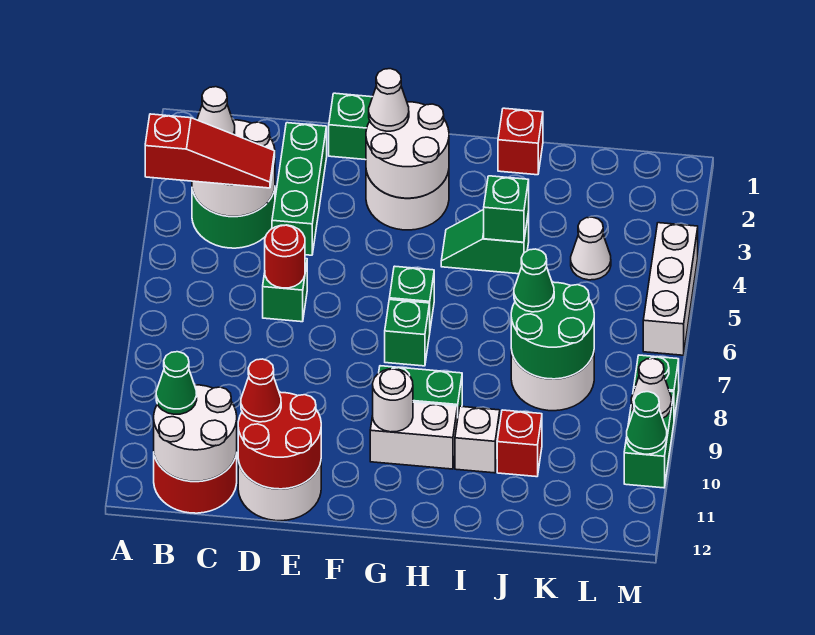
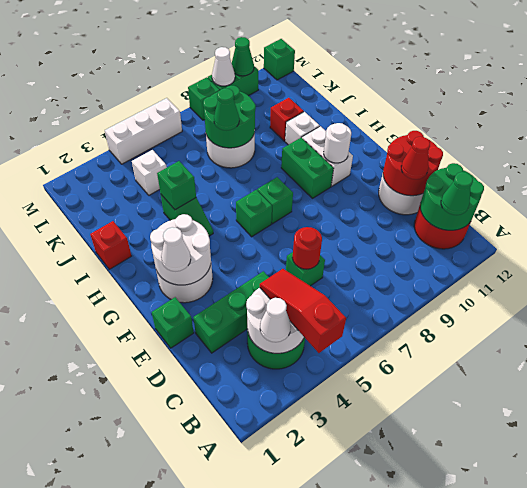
white round brick B11:C12 level 2 -> green round brick B11:C12 level 2
white cone K4 level 1 -> white brick K4 level 1
none -> green brick M12 level 1

